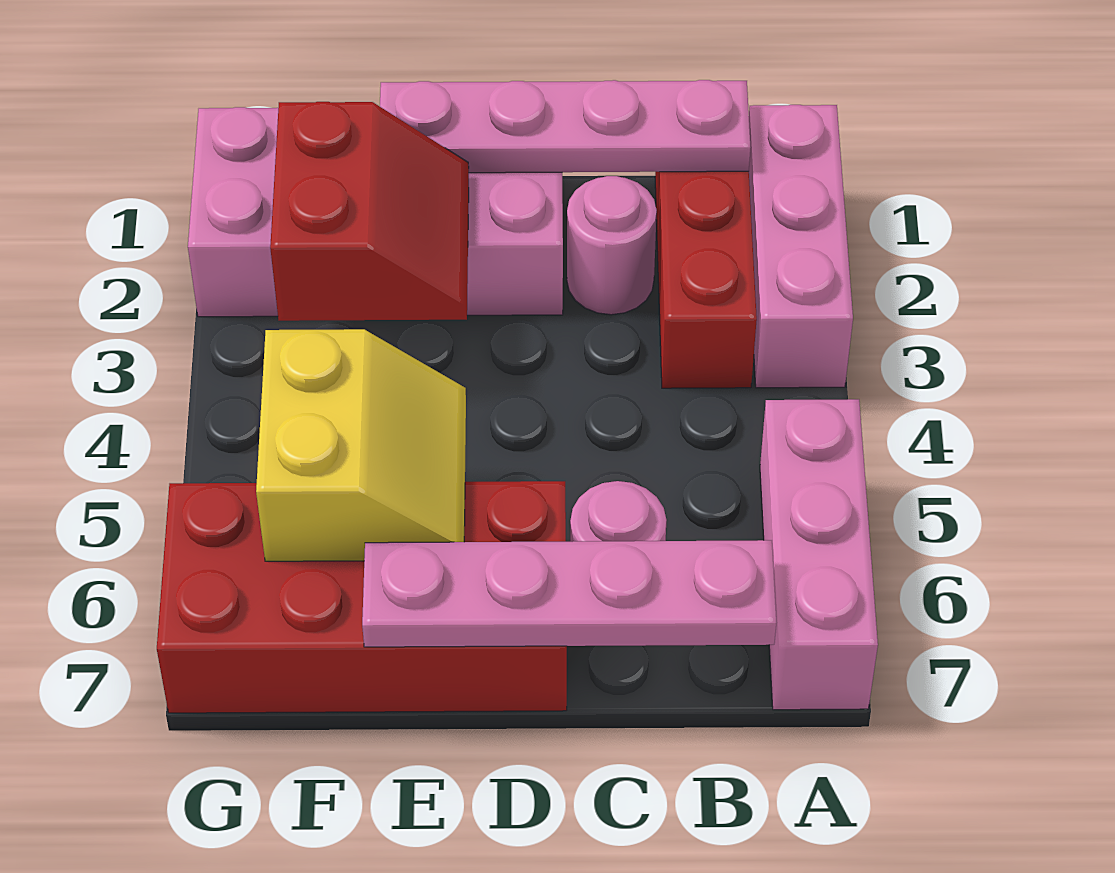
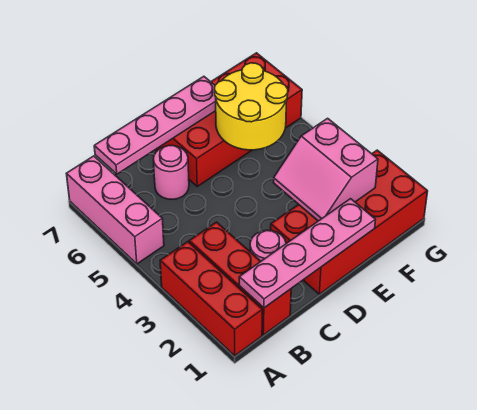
pink brick A1:A3 level 1 -> red brick A1:A3 level 1
pink brick D1:G2 level 1 -> red brick D1:G2 level 1
red slope E2:F3 level 2 top F -> pink slope E2:F3 level 2 top F
yellow slope E5:F6 level 2 top F -> yellow round brick E5:F6 level 2

